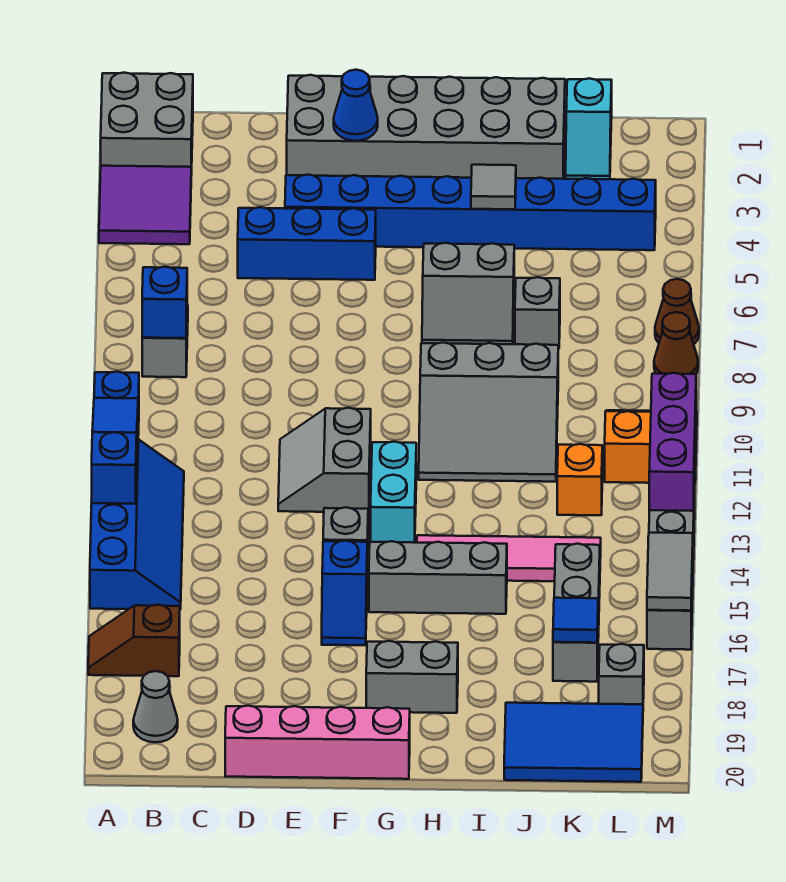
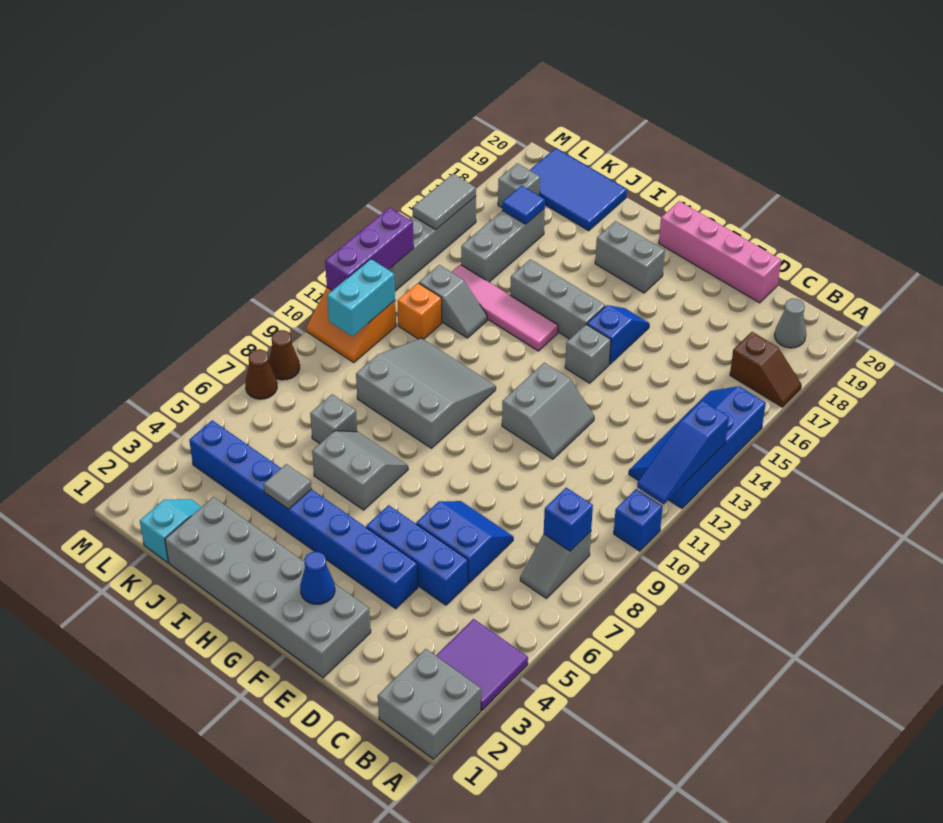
none -> blue slope D6:E7 level 1 top 6
cyan brick G12:G13 level 1 -> cyan brick L10:L11 level 2
none -> grey slope J13:K13 level 1 top K

